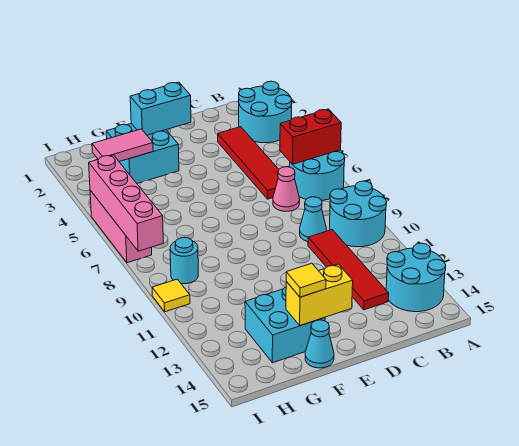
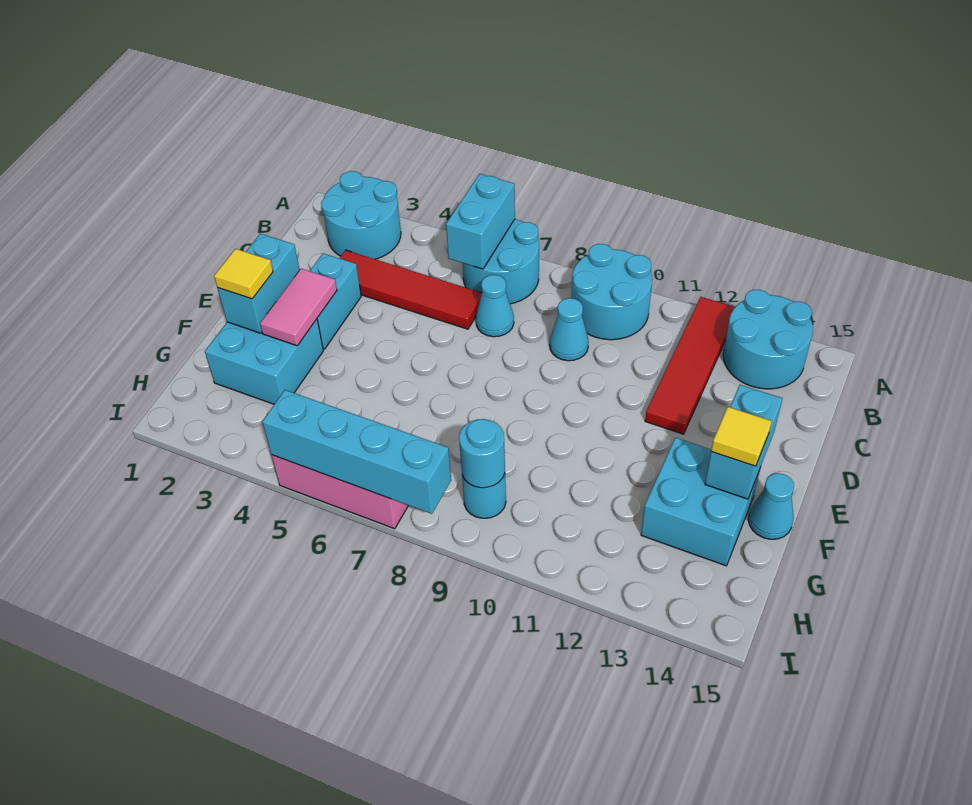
red brick A6:B6 level 2 -> cyan brick A6:B6 level 2
pink cone C7 level 1 -> cyan cone C7 level 1
red tile C10:C13 level 1 -> red tile A12:D12 level 1
none -> cyan brick D3:E3 level 1
yellow brick E14:F14 level 2 -> cyan brick E14:F14 level 2
pink tile G3:H3 level 2 -> pink tile E3:F3 level 2
none -> cyan round brick H9 level 2
pink brick I5:I8 level 2 -> cyan brick I5:I8 level 2
yellow tile I10 level 1 -> yellow tile F2 level 3

